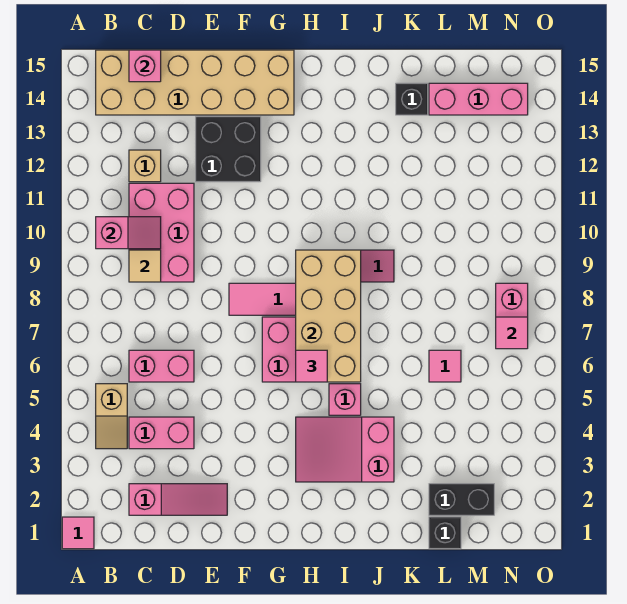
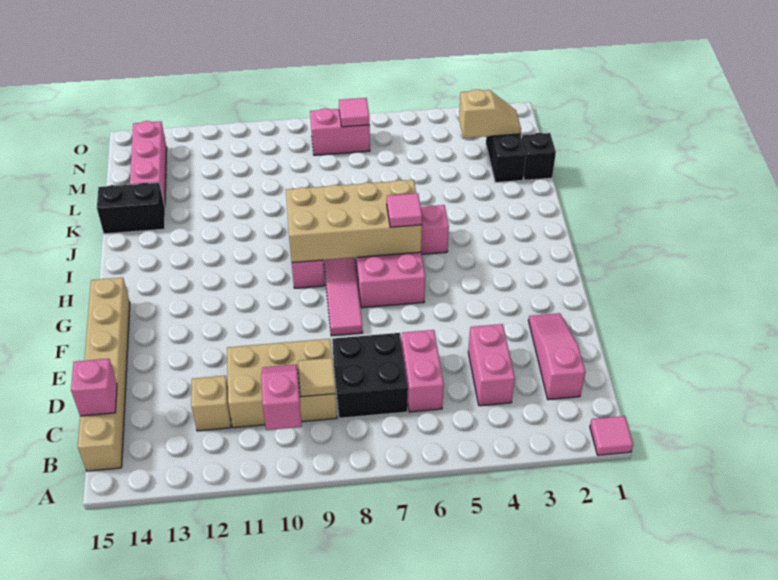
tan slope B4:B5 level 1 top 5 -> tan slope M2:M3 level 2 top 3
tan brick B14:G15 level 1 -> tan brick B15:G15 level 1
pink brick C9:D11 level 1 -> tan brick C9:D11 level 1
black brick E12:F13 level 1 -> black brick C7:D8 level 1
pink slope H3:J4 level 1 top J -> none
black brick K14 level 1 -> black brick K14:K15 level 1
pink tile L6 level 1 -> none

